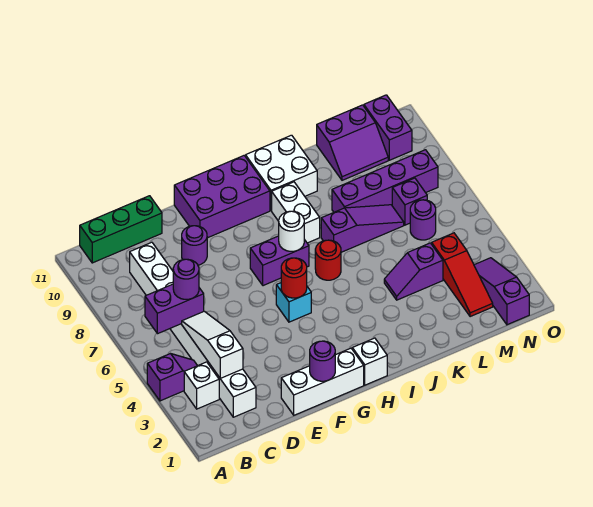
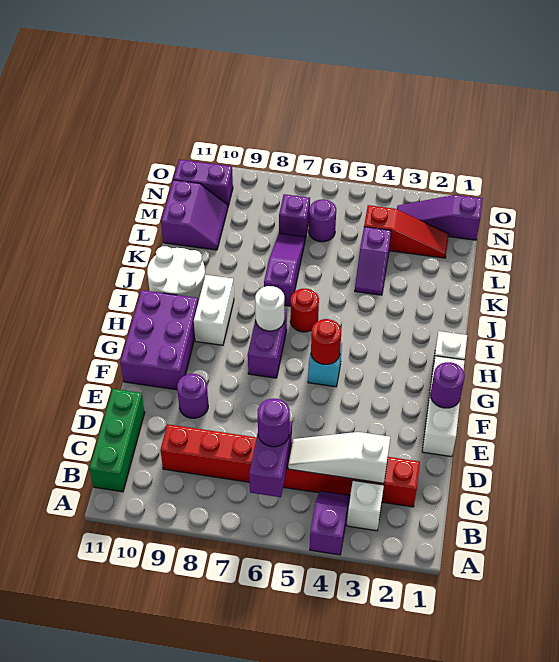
white brick C2:C9 level 1 -> red brick C2:C9 level 1
white brick I8:I9 level 1 -> white brick H9:I9 level 1
white brick I10:J11 level 1 -> white round brick I10:J11 level 1
purple brick K8:N8 level 1 -> none

